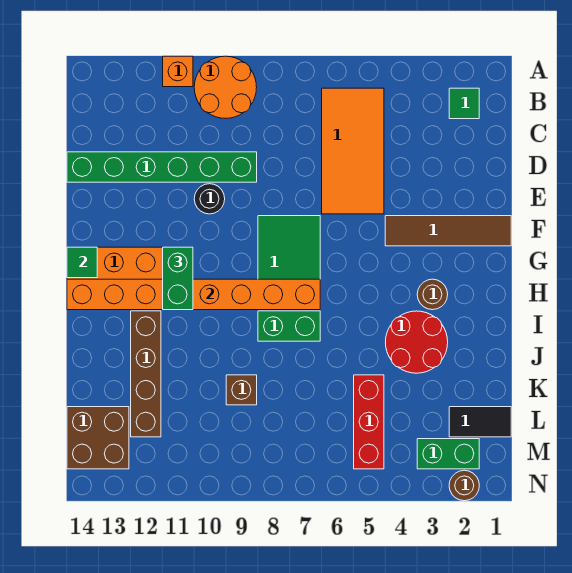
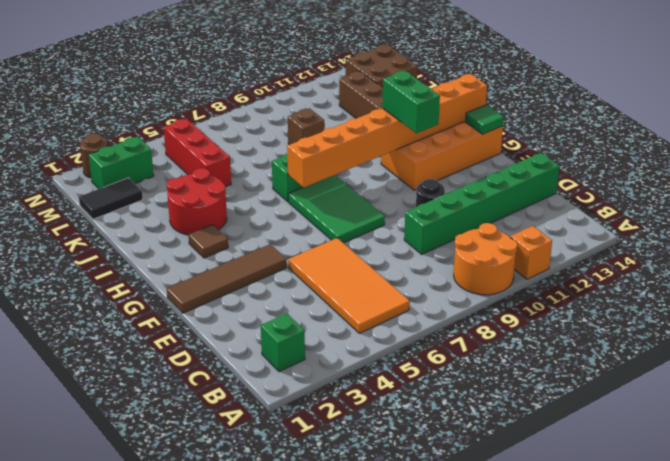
green tile B2 level 1 -> green brick B2 level 1
brown round brick H3 level 1 -> brown tile H3 level 1

